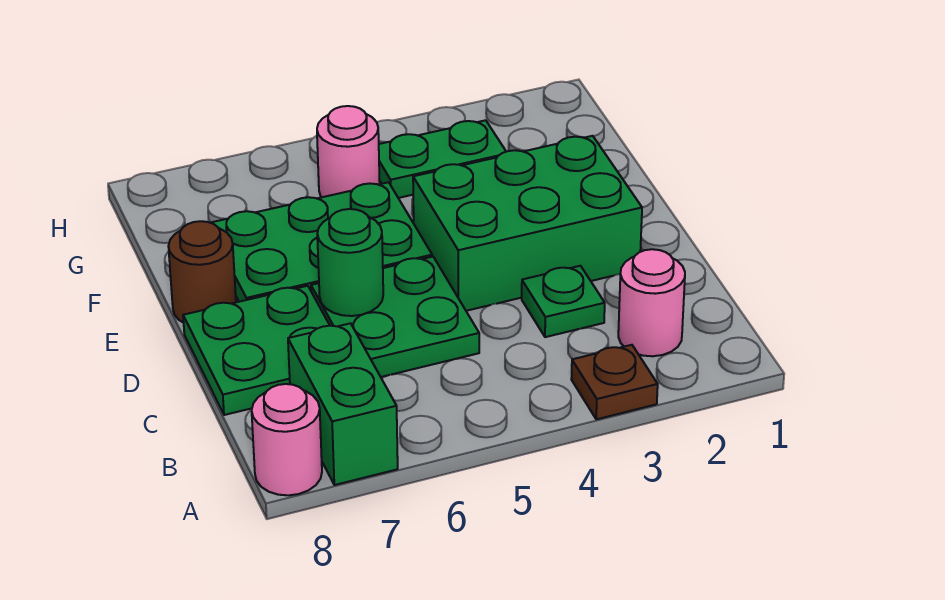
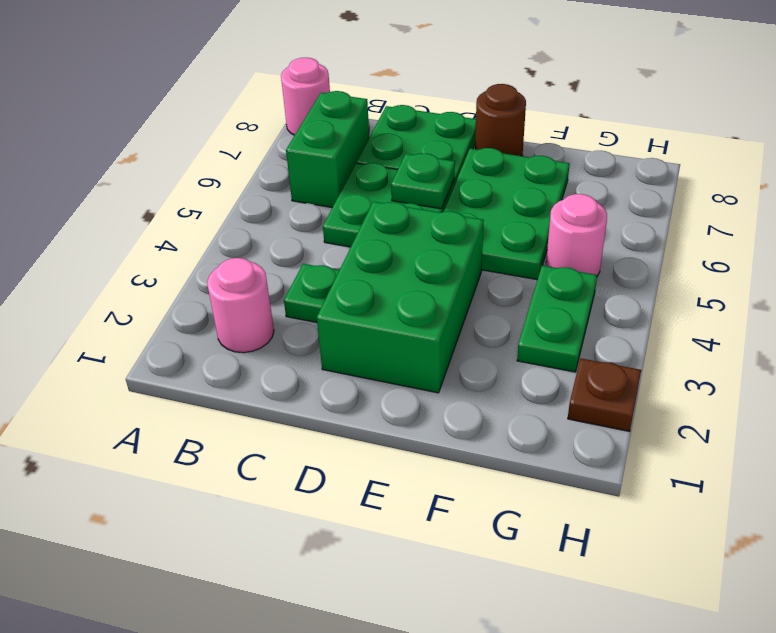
brown plate A3 level 1 -> brown plate H2 level 1
green brick A7:B7 level 1 -> green brick B6:B7 level 1
green round brick D6 level 2 -> green plate D6 level 2

